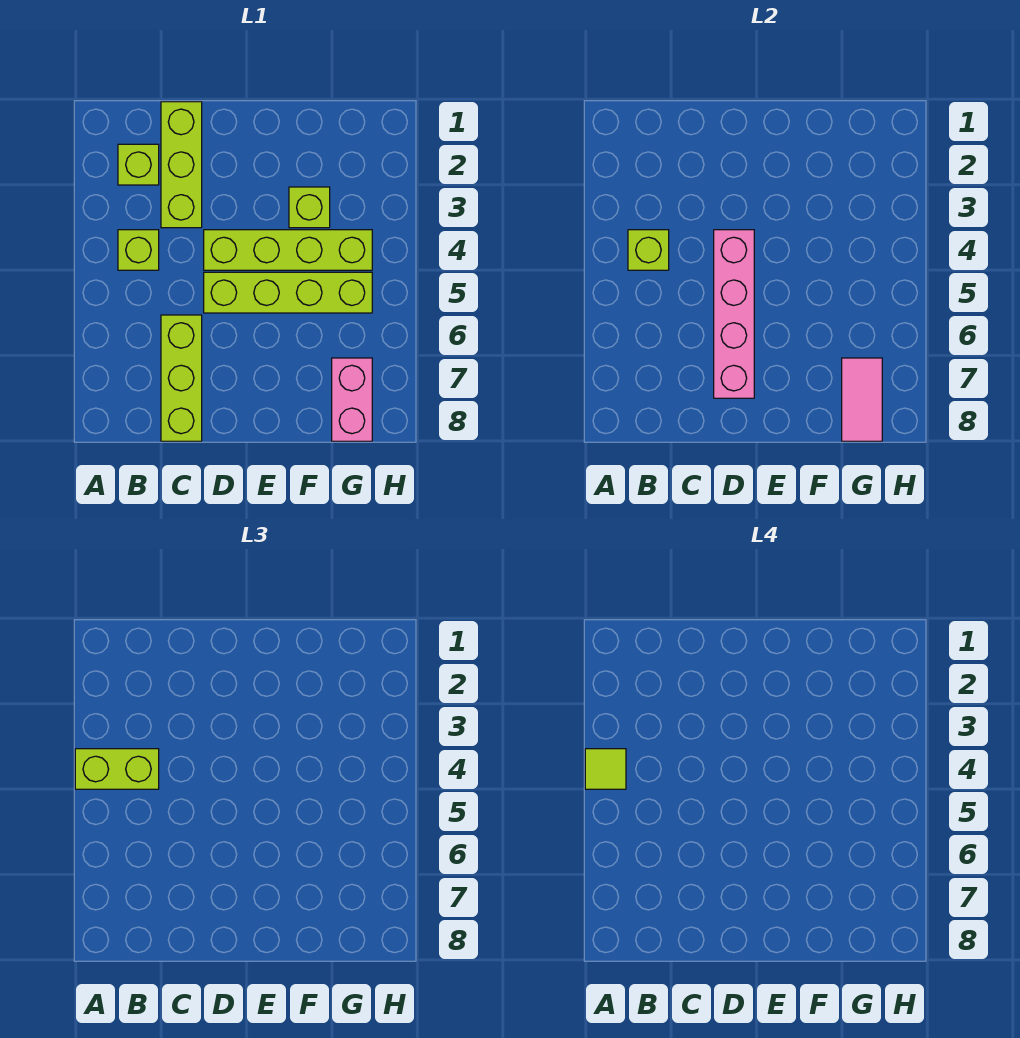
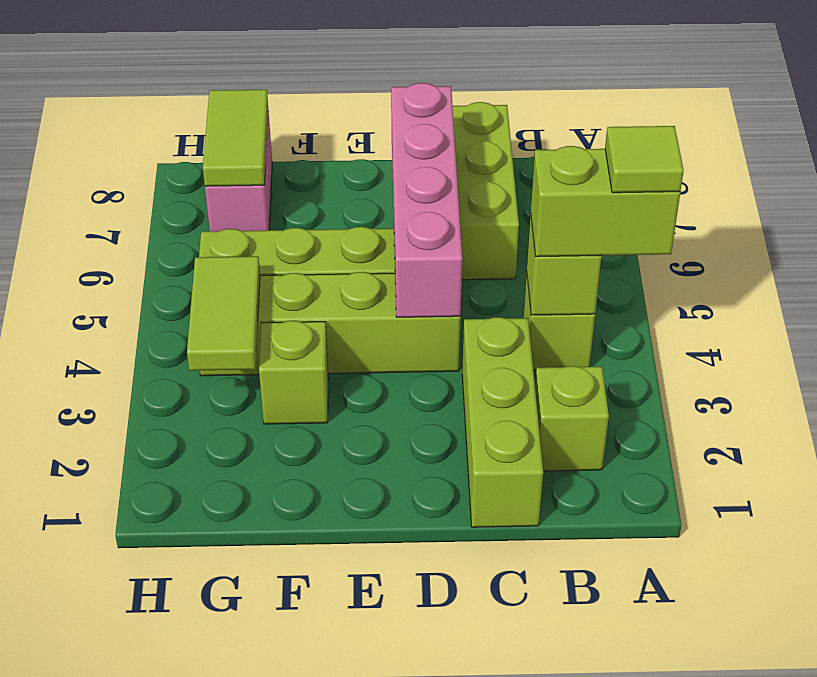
none -> lime tile G3:G4 level 2
pink tile G7:G8 level 2 -> lime tile G7:G8 level 2

